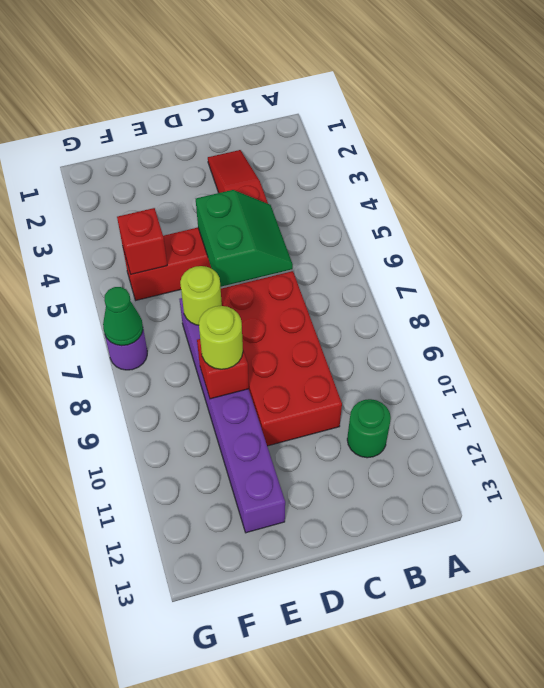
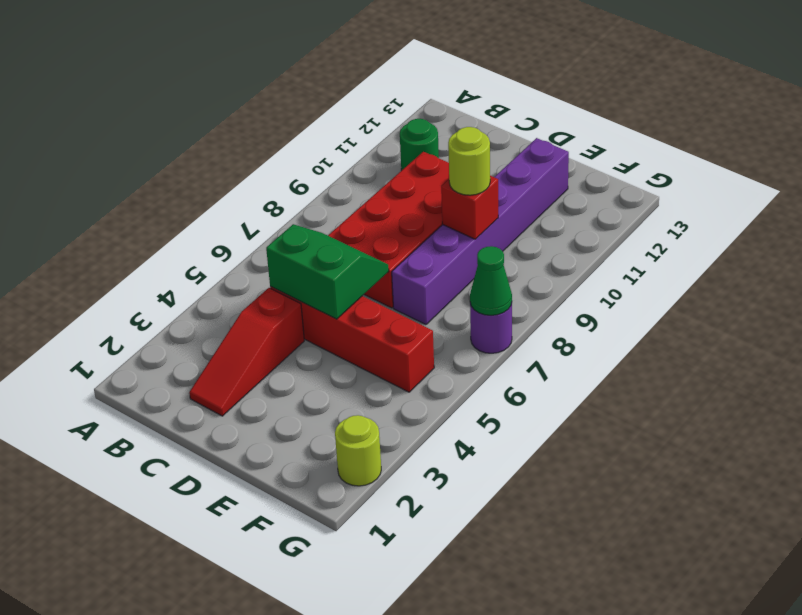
green slope C5:D6 level 2 top D -> green slope C5:D6 level 2 top 5
lime round brick E7 level 2 -> lime round brick G2 level 1
red brick F5 level 2 -> none

